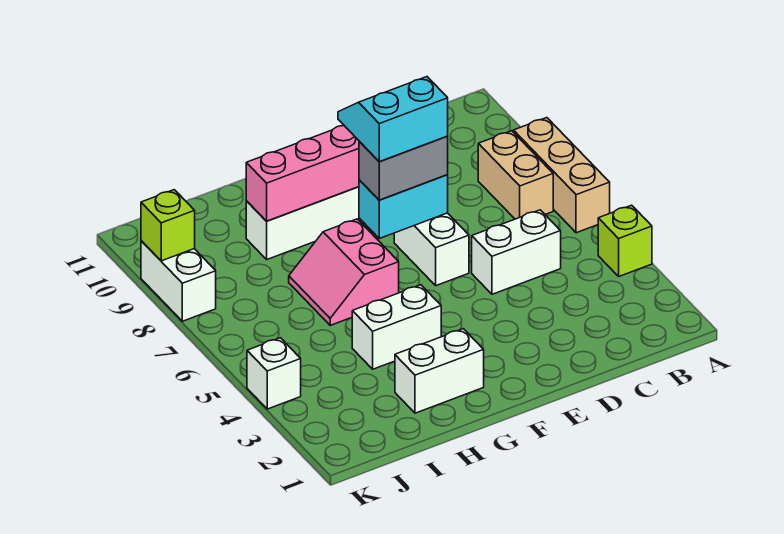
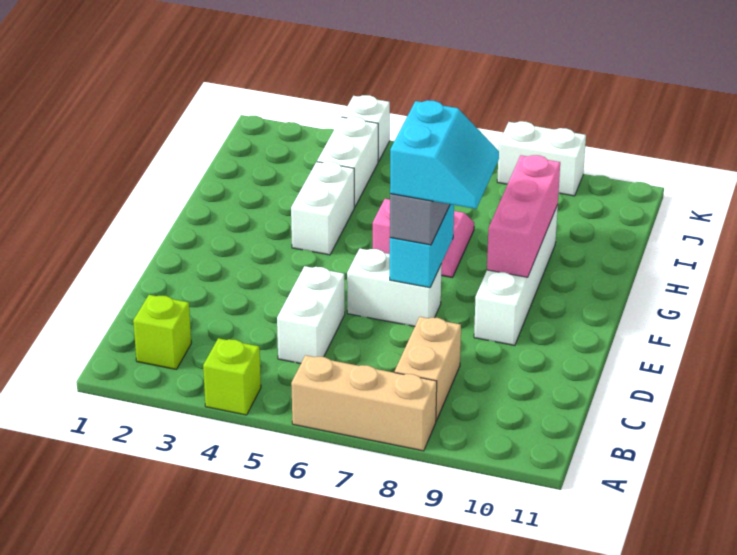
tan brick B7:B8 level 1 -> tan brick B8:C8 level 1
white brick G2:H2 level 1 -> white brick I4:J4 level 1
lime brick K9 level 2 -> lime brick B2 level 1

